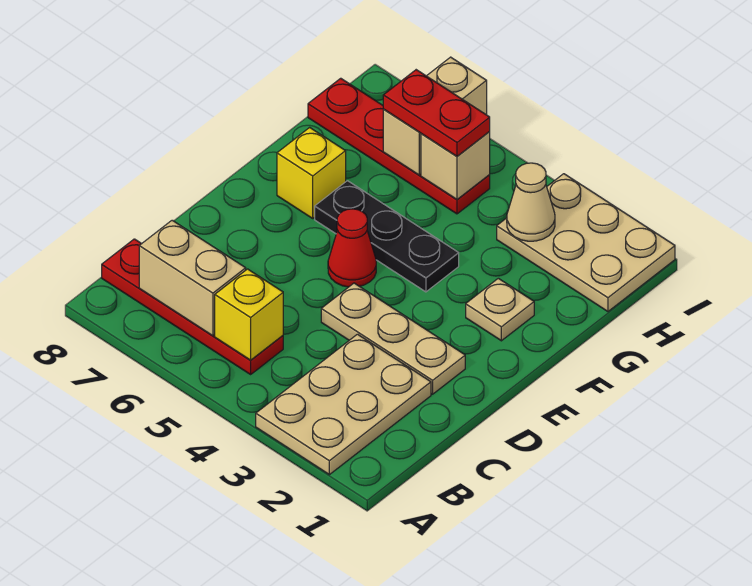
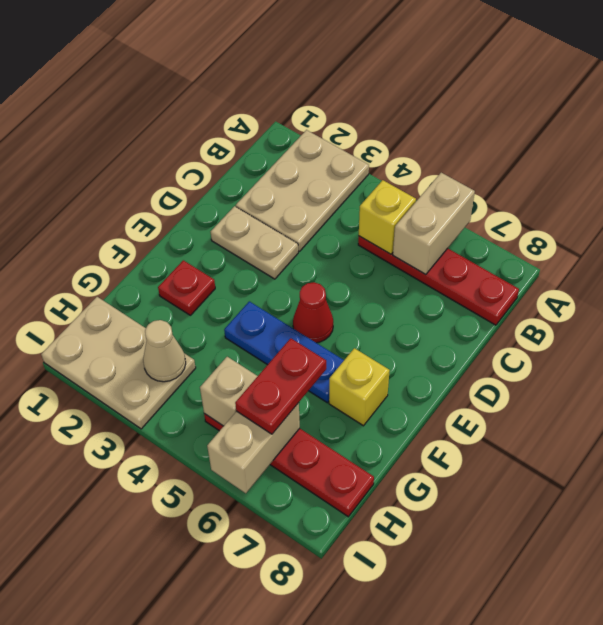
tan brick B6:B7 level 2 -> tan brick A6:B6 level 2
tan plate D2:D4 level 1 -> tan plate D2:D3 level 1
tan plate F2 level 1 -> red plate F2 level 1
black plate F4:F6 level 1 -> blue plate F4:F6 level 1
red plate H5:H6 level 3 -> red plate G6:H6 level 3

